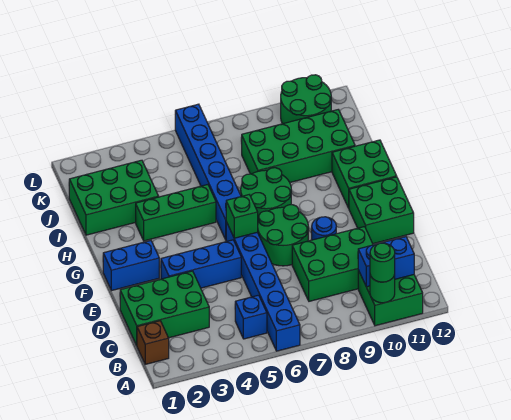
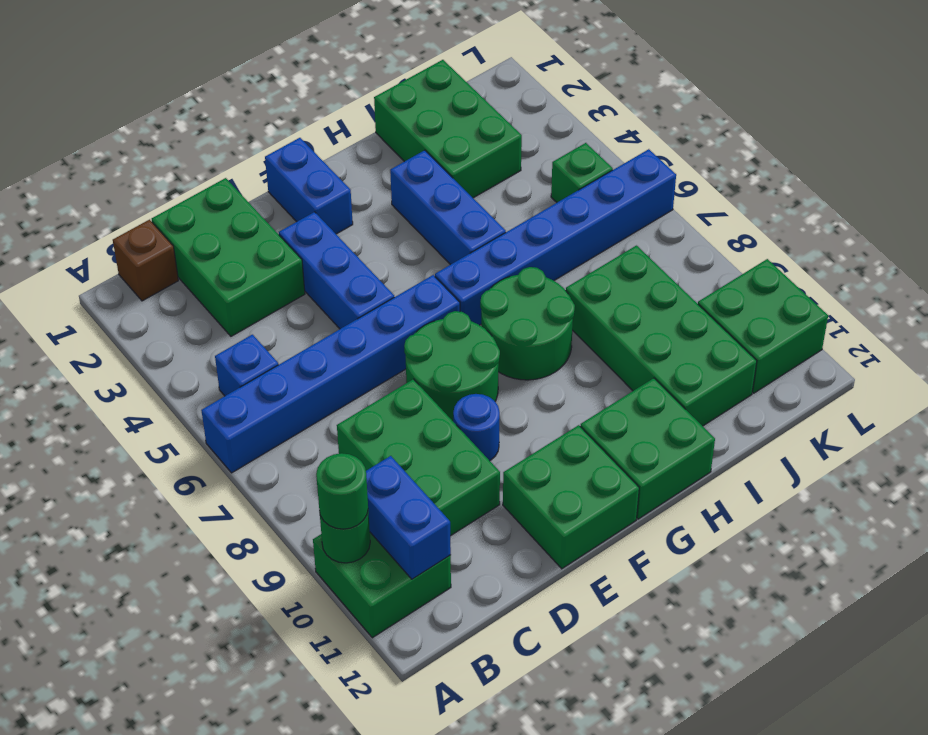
green brick F6 level 2 -> green brick K5 level 1
green brick H3:H5 level 1 -> blue brick H3:H5 level 1
green round brick K10:L11 level 1 -> green brick K10:L11 level 1

